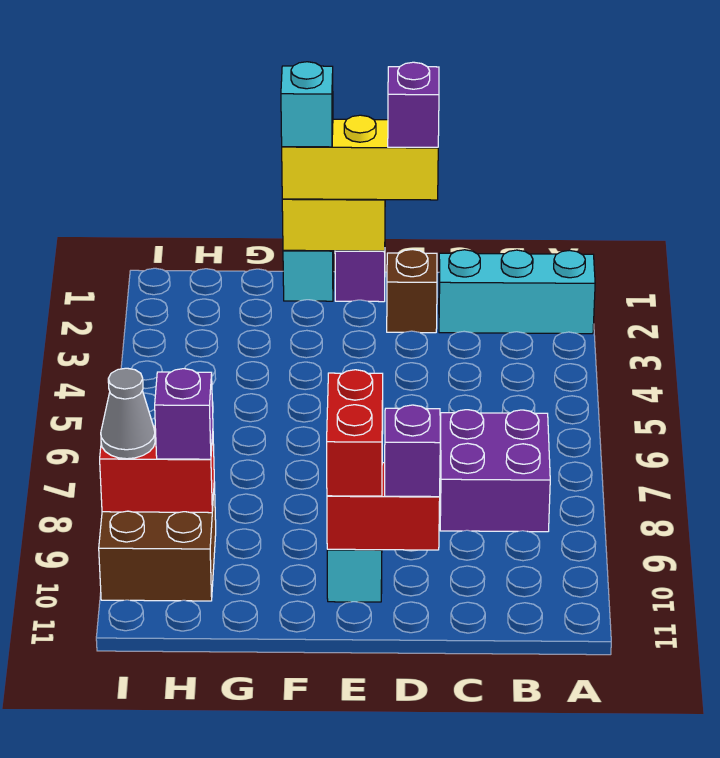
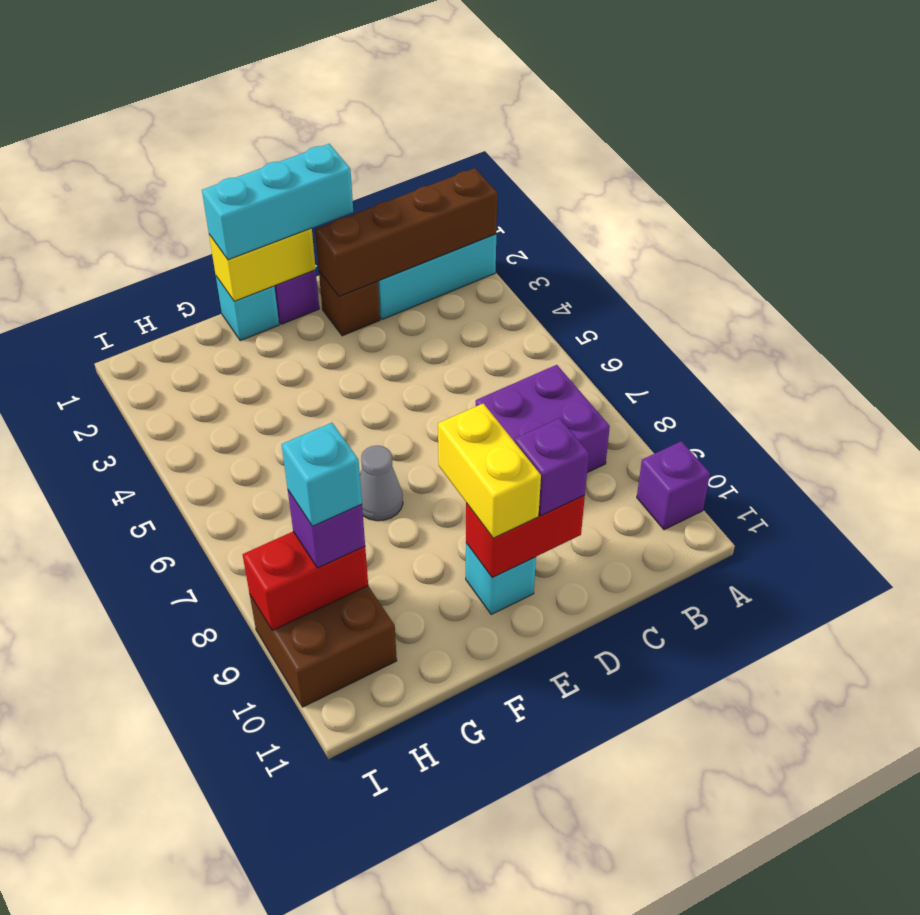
none -> brown brick A2:D2 level 2
yellow brick D1:F1 level 3 -> cyan brick D1:F1 level 3
purple brick D1 level 4 -> purple brick A10 level 1
red brick E9:E10 level 3 -> yellow brick E9:E10 level 3
cyan brick F1 level 4 -> cyan brick H9 level 4
grey cone I9 level 3 -> grey cone F7 level 1

